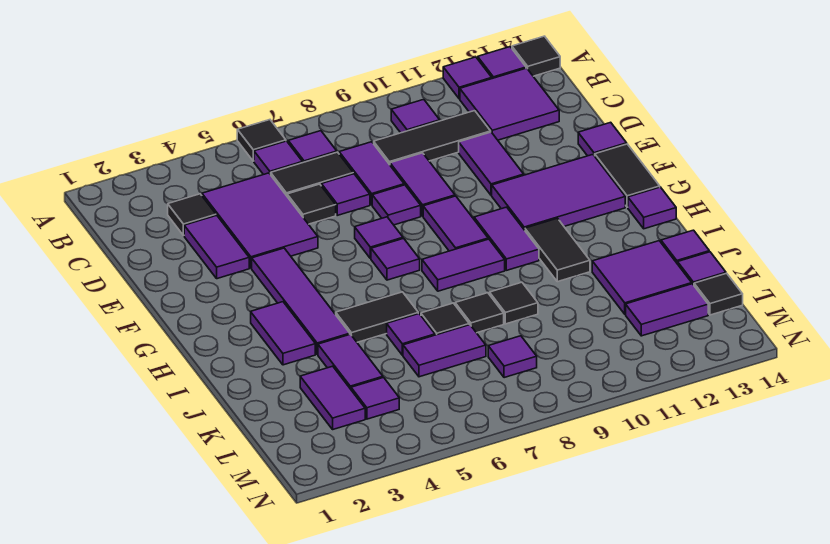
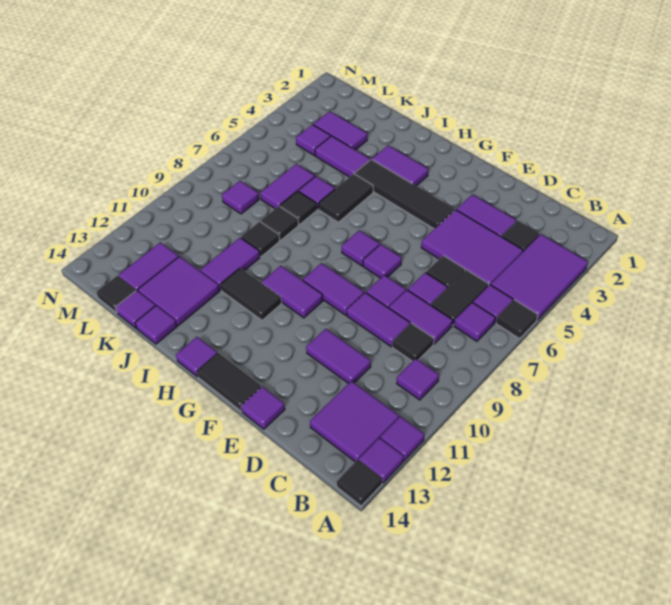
black tile C9:C11 level 1 -> black tile C9 level 1
purple tile F4:I4 level 1 -> black tile F4:I4 level 1
purple tile F11:G13 level 1 -> purple tile A3:B5 level 1
purple tile H8:H9 level 1 -> purple tile J10:J11 level 1

